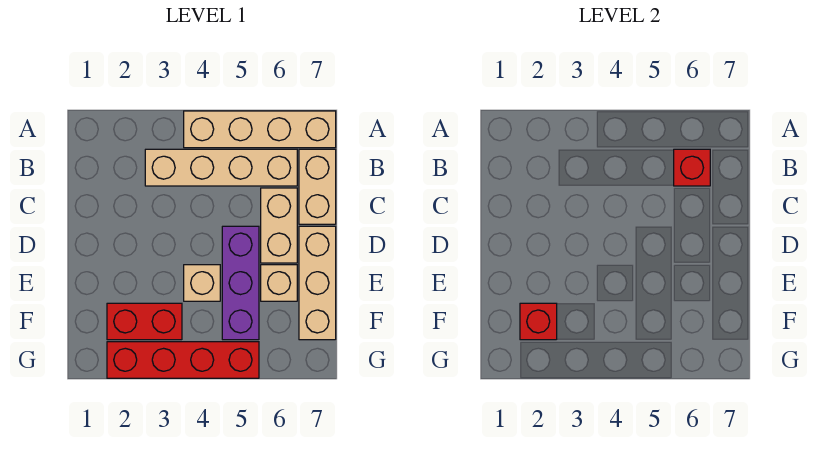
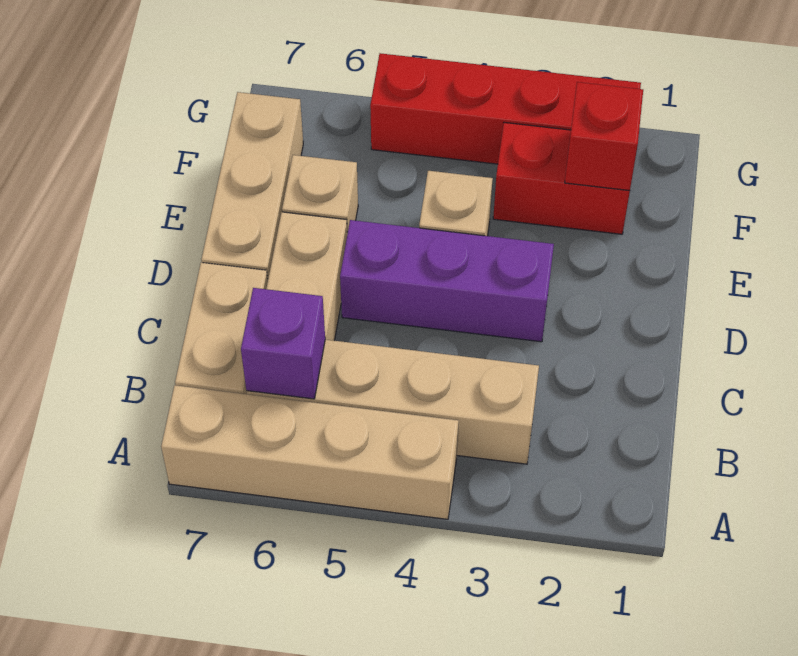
red brick B6 level 2 -> purple brick B6 level 2
purple brick D5:F5 level 1 -> purple brick D3:D5 level 1

